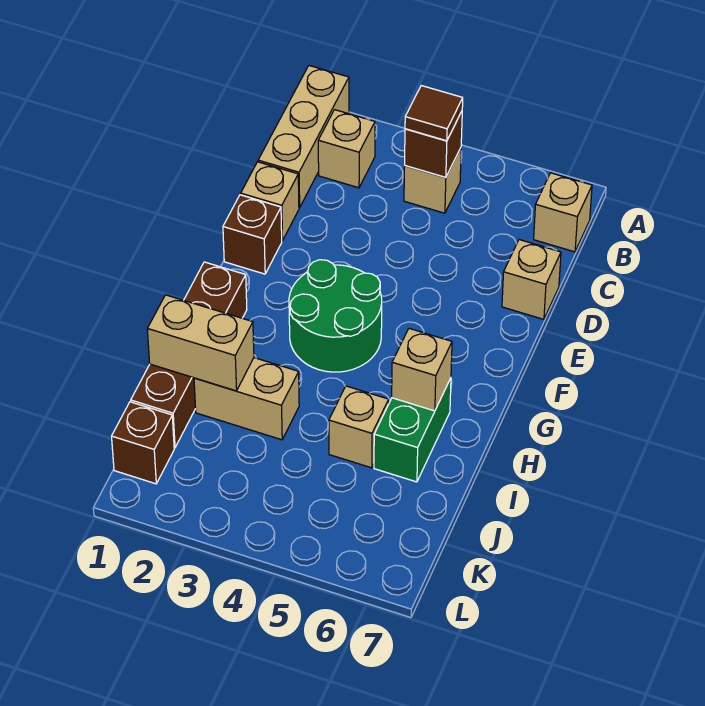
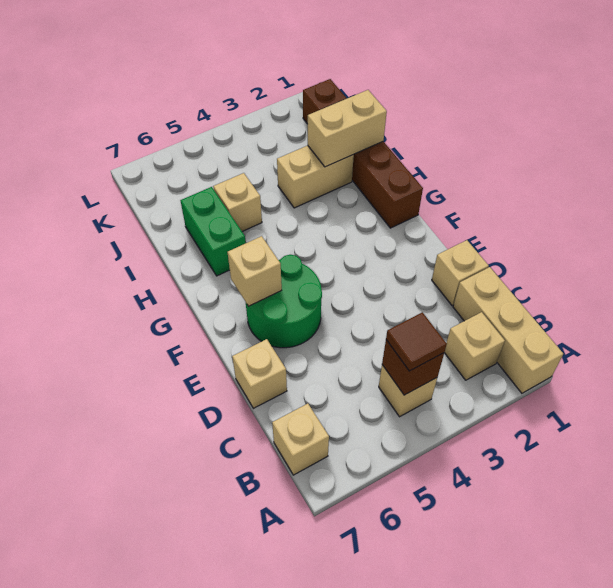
brown brick E1 level 1 -> none
green round brick F3:G4 level 1 -> green round brick E5:F6 level 1
tan brick H6 level 2 -> tan brick F6 level 2

